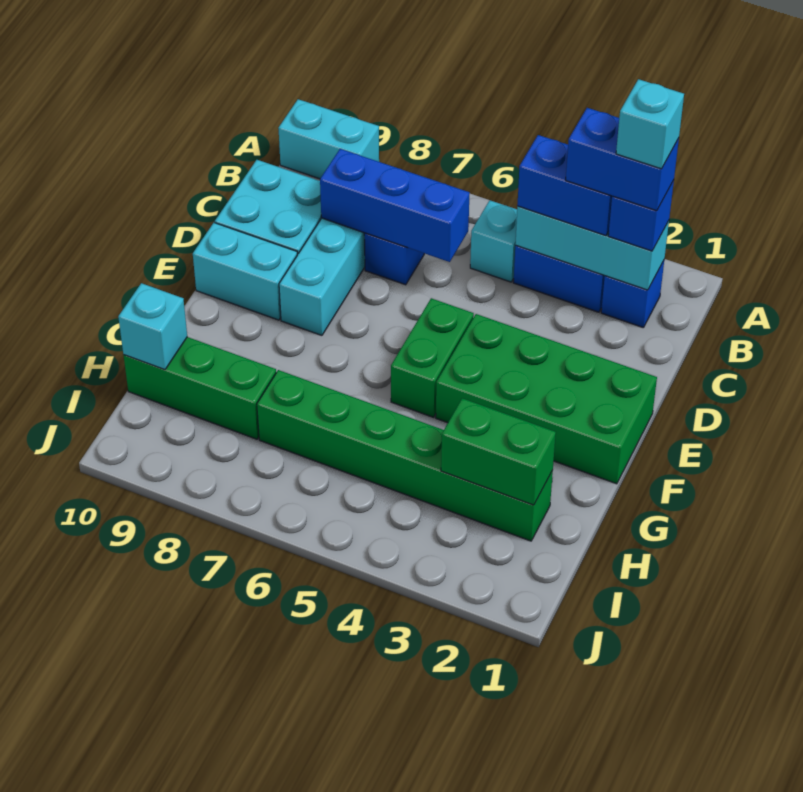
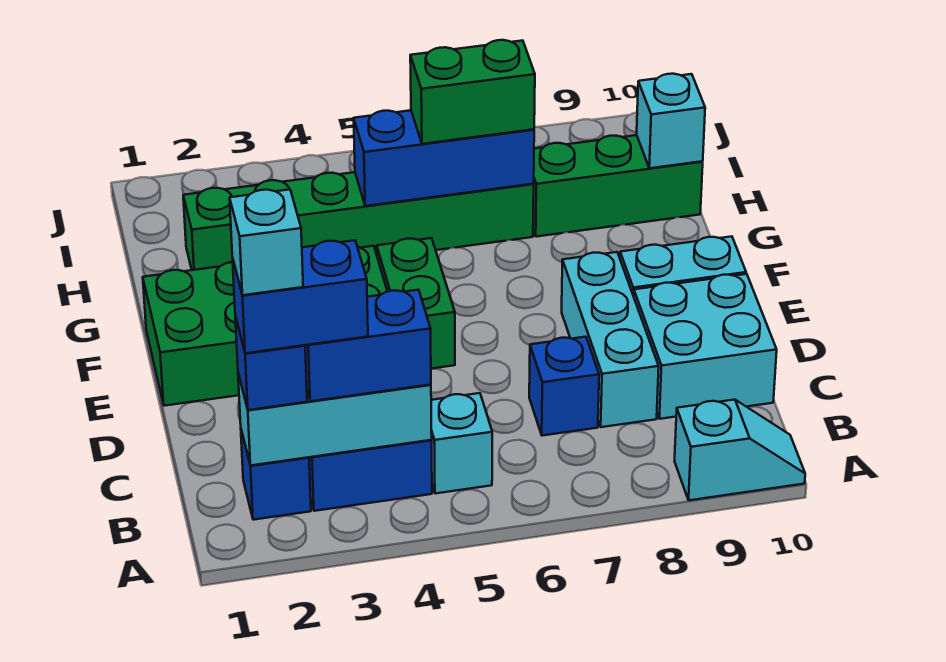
cyan brick A9:A10 level 1 -> cyan slope A9:A10 level 1 top 9
blue brick C6:C8 level 2 -> blue brick H5:H7 level 2
green brick H2:H3 level 2 -> green brick H6:H7 level 3

